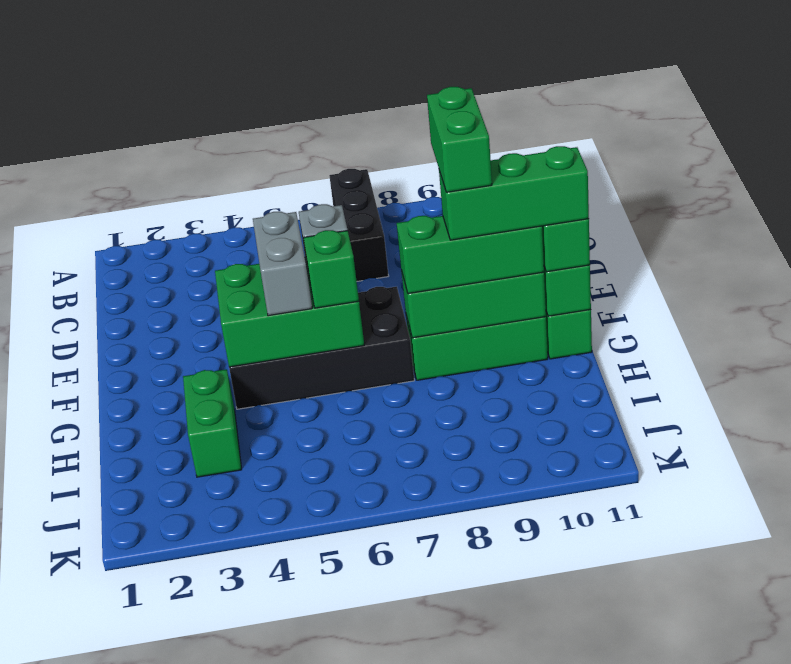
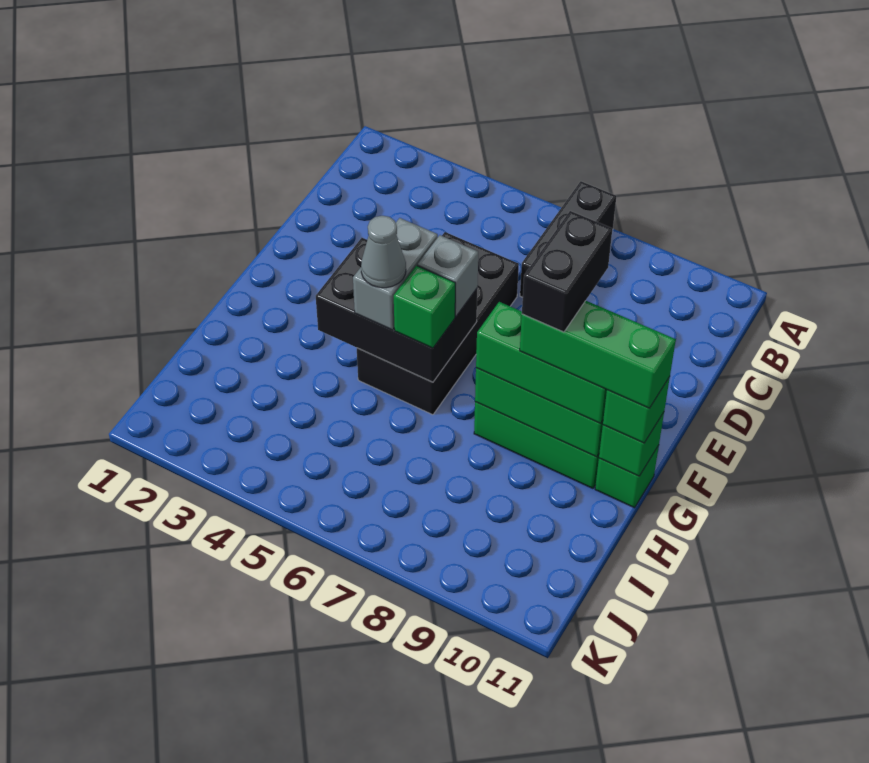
black brick F4:G7 level 1 -> black brick D5:G6 level 1
green brick F4:G6 level 2 -> black brick F4:G6 level 2
green brick F9:G9 level 5 -> black brick F9:G9 level 5
none -> grey cone G5 level 4
green brick H3:I3 level 1 -> none

